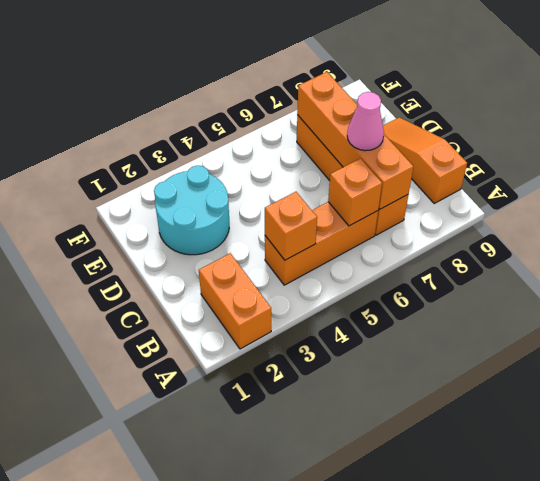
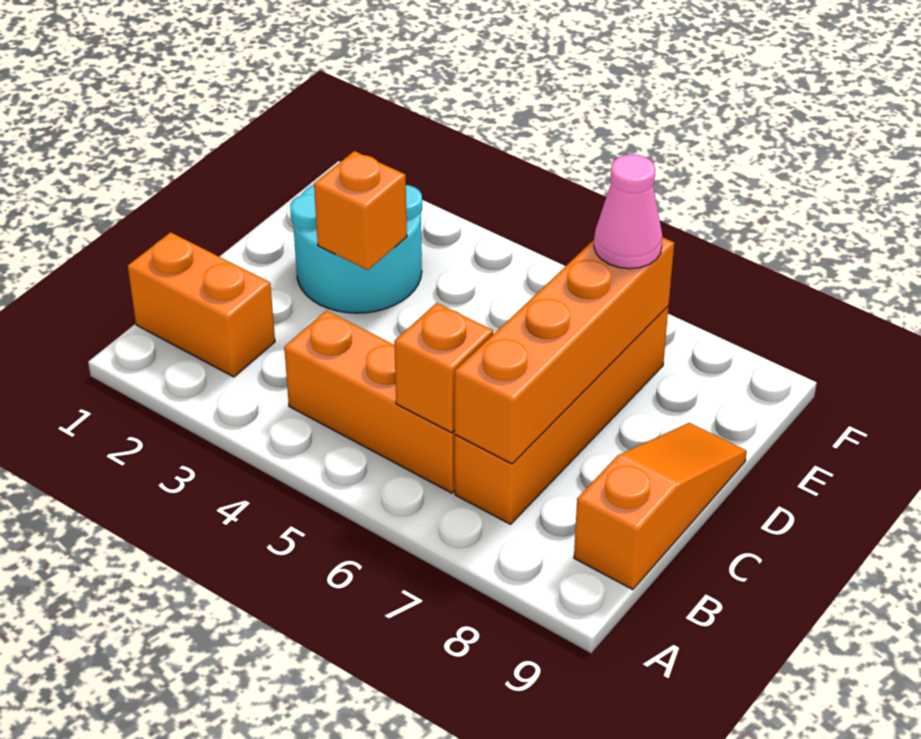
orange brick A2:B2 level 1 -> orange brick B1:B2 level 1
orange brick B4 level 2 -> orange brick D3 level 2
pink cone C7 level 3 -> pink cone E7 level 3

